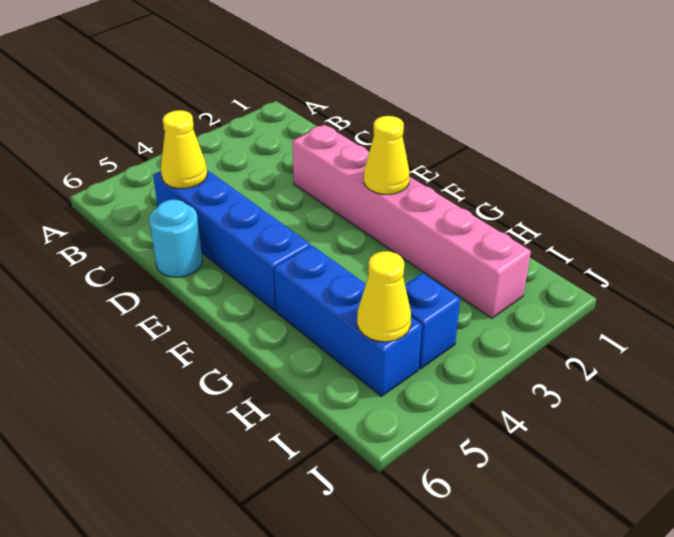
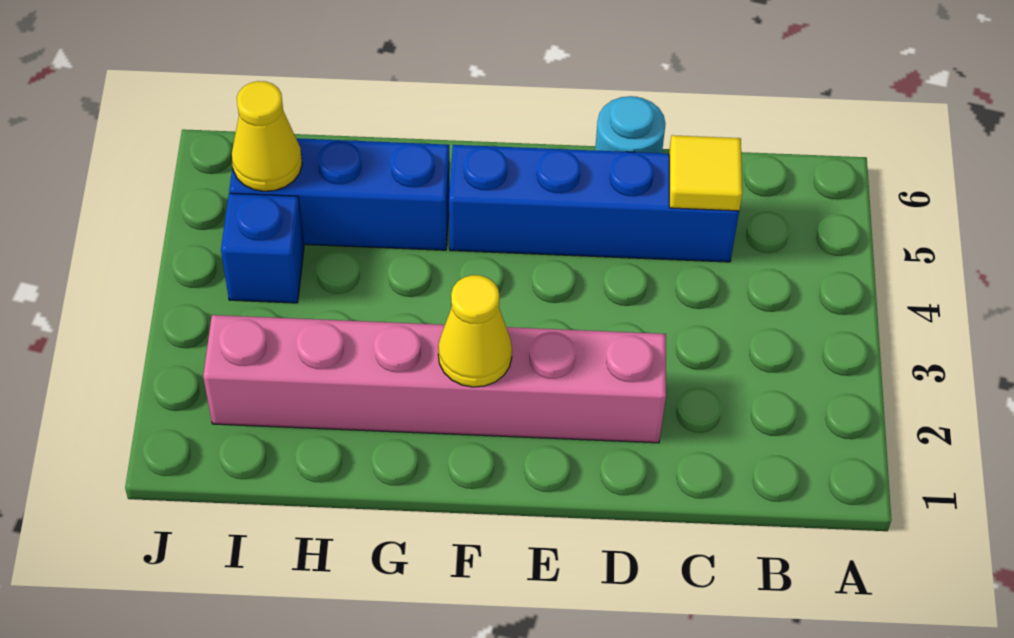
yellow cone C5 level 2 -> yellow tile C5 level 2

